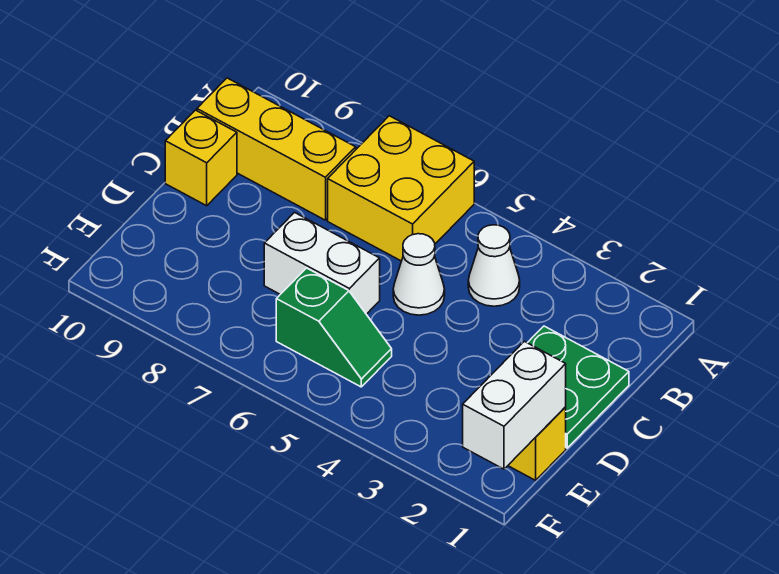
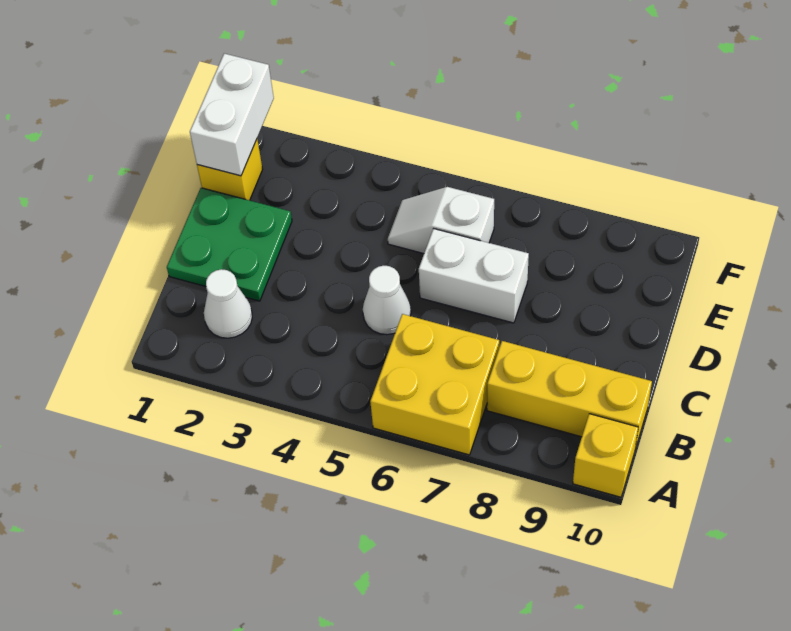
white cone B4 level 1 -> white cone B2 level 1
yellow brick C10 level 1 -> yellow brick A10 level 1
green slope E5:E6 level 1 top 6 -> white slope E5:E6 level 1 top 6

